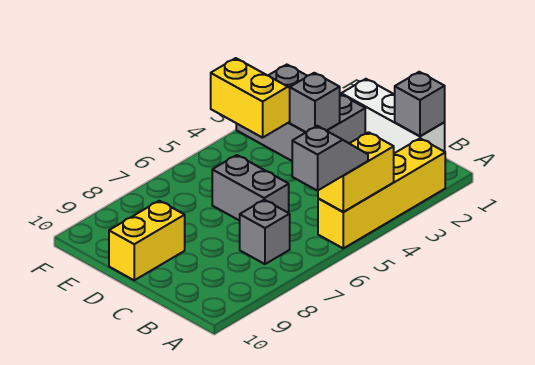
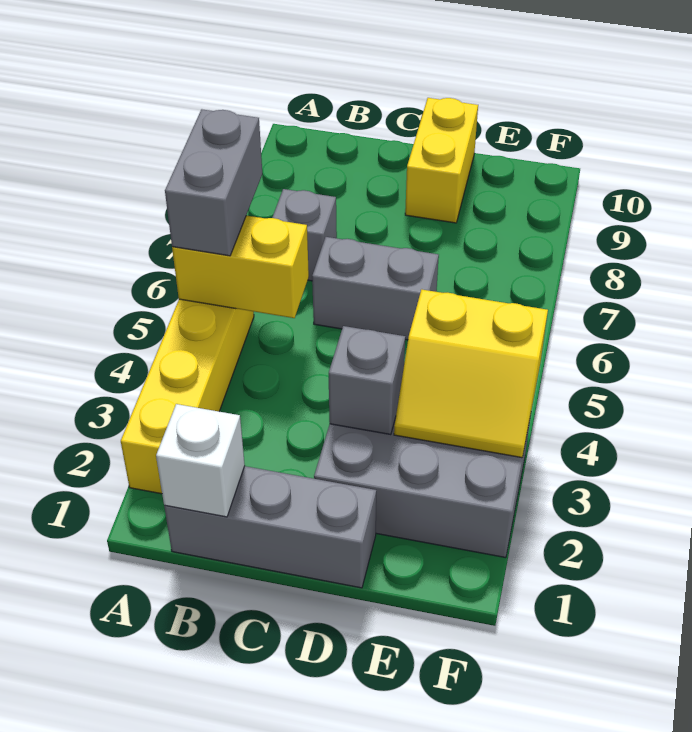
yellow brick A4:A5 level 2 -> yellow brick A5:B5 level 2
grey slope A5:A6 level 3 top 6 -> grey brick A5:A6 level 3
white brick B1:D1 level 1 -> grey brick B1:D1 level 1
grey brick B1 level 2 -> white brick B1 level 2

